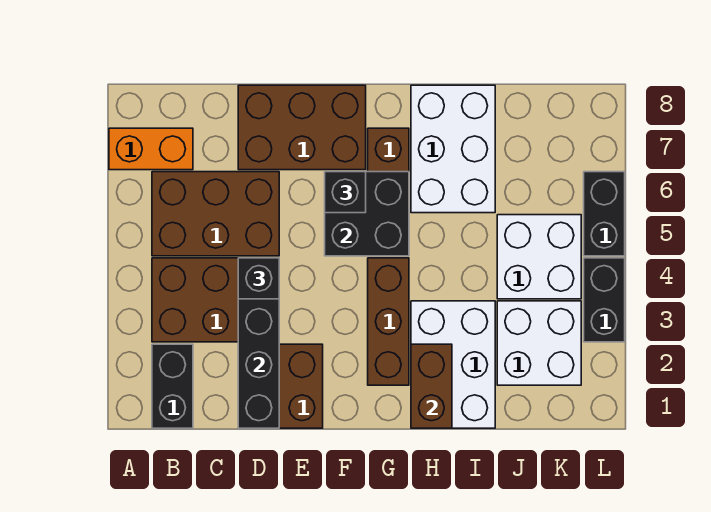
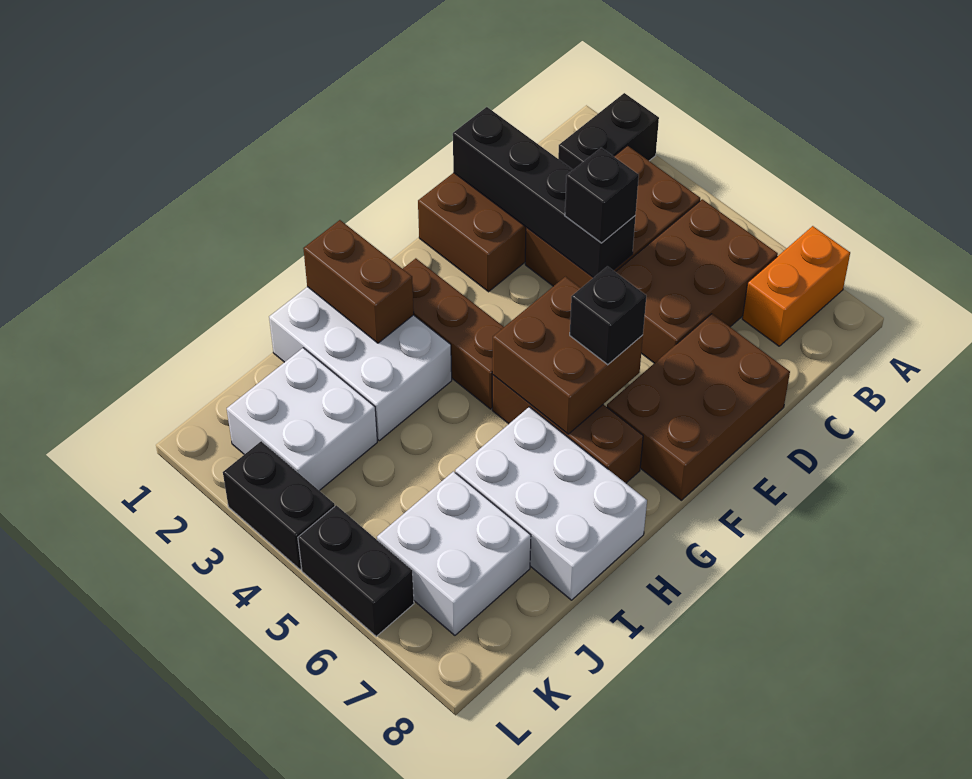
black brick B1:B2 level 1 -> black brick A2:B2 level 1
black brick F5:G6 level 2 -> brown brick F5:G6 level 2
white brick J4:K5 level 1 -> white brick J6:K7 level 1

